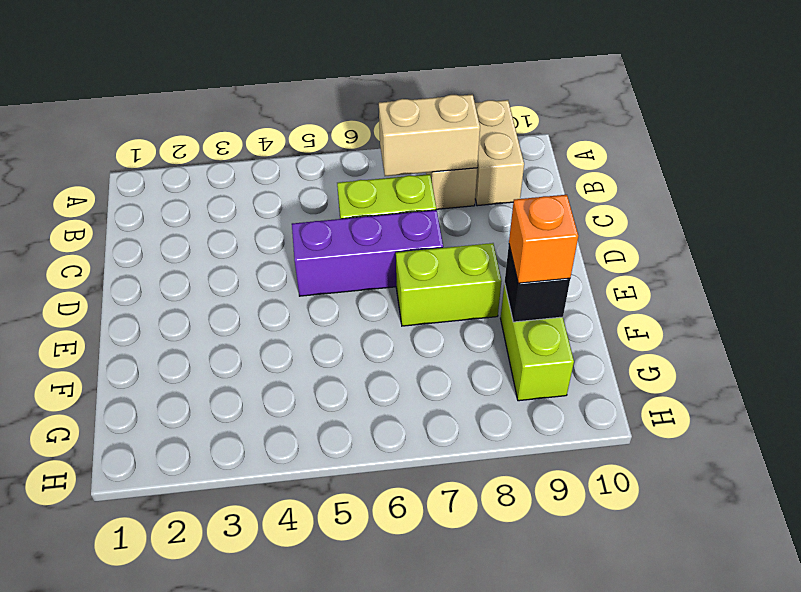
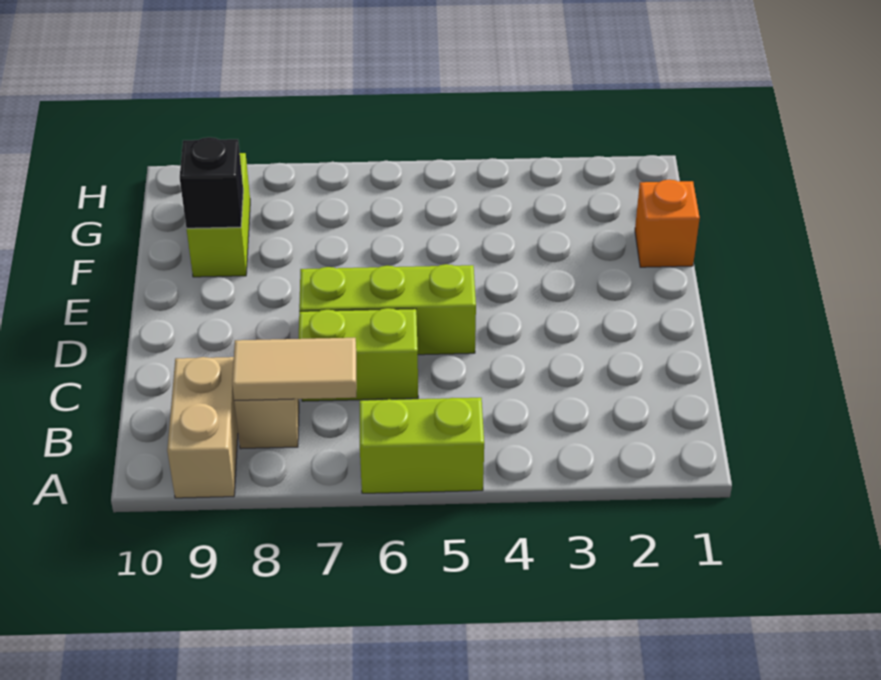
tan brick B7:B8 level 2 -> tan tile B7:B8 level 2
purple brick D5:D7 level 1 -> lime brick D5:D7 level 1
lime brick E7:E8 level 1 -> lime brick A5:A6 level 1
orange brick F9 level 3 -> orange brick F1 level 1

